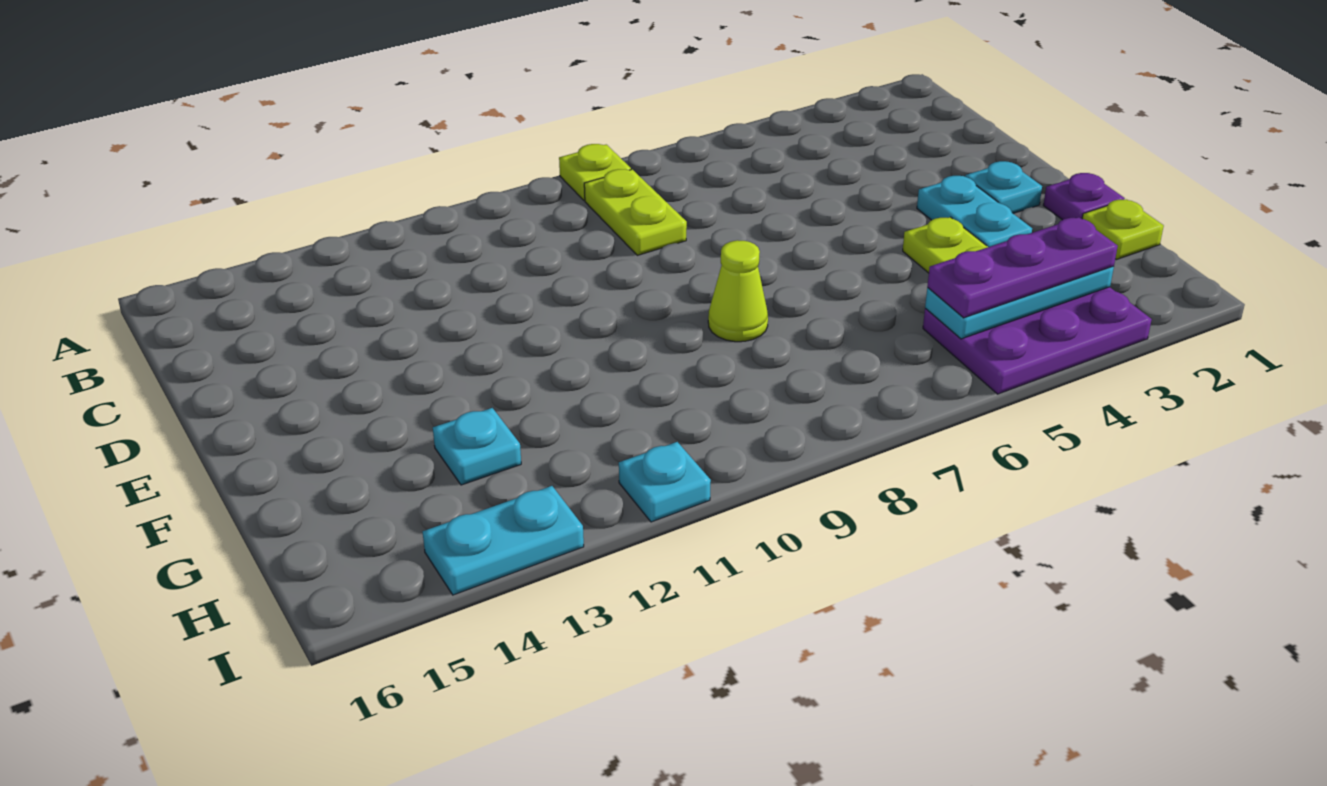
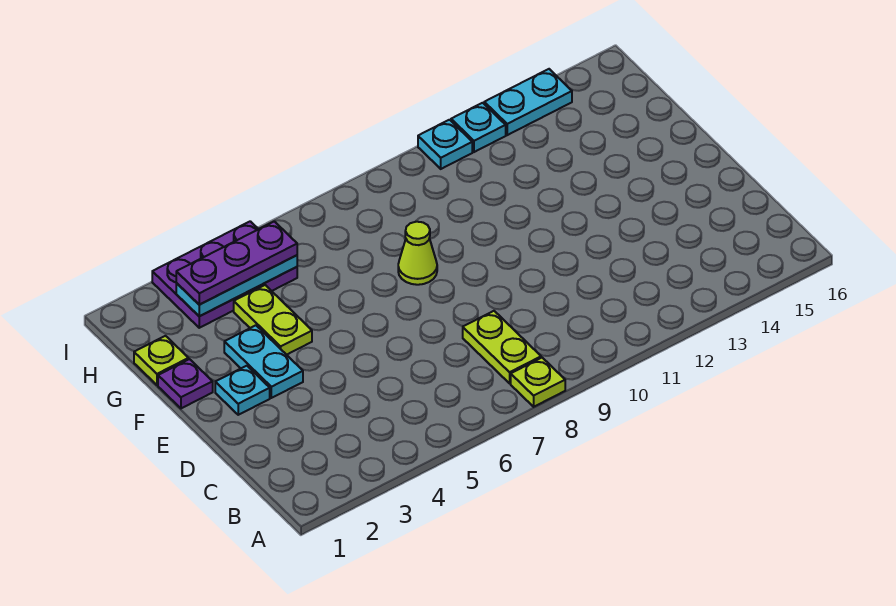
cyan plate G13 level 1 -> cyan plate I12 level 1

